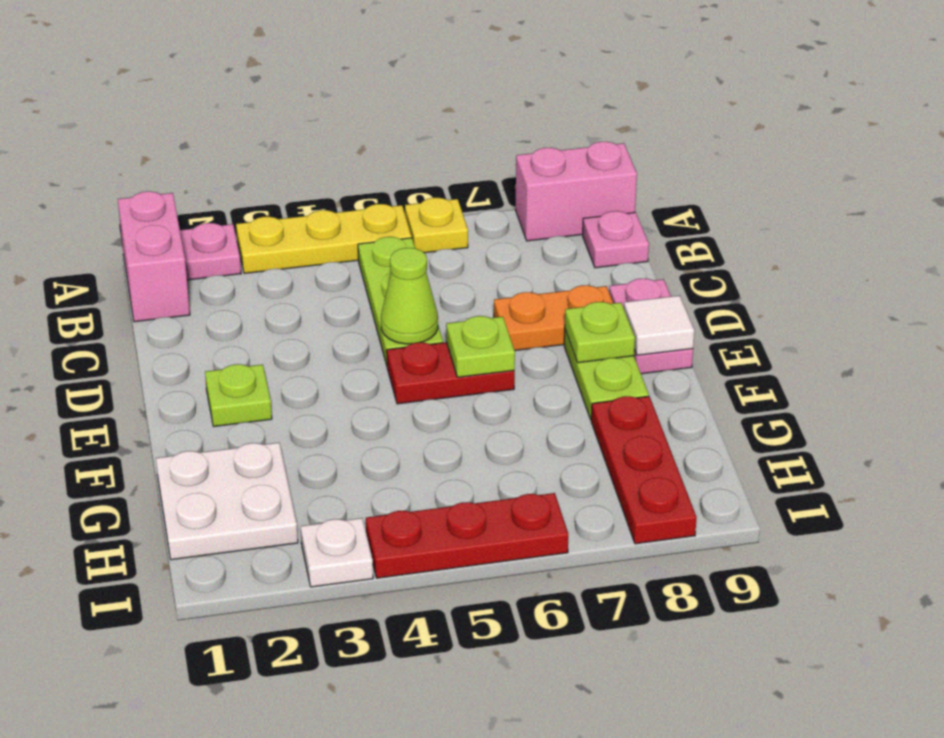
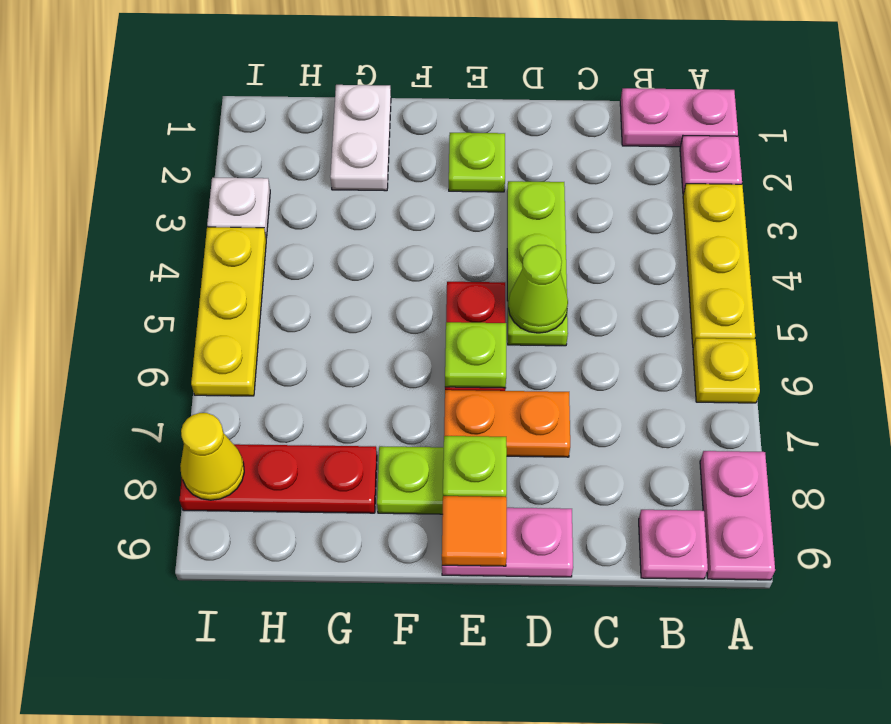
pink brick A1:B1 level 1 -> pink plate A1:B1 level 1
pink brick A8:A9 level 1 -> pink plate A8:A9 level 1
lime plate B5:D5 level 1 -> lime plate D3:D5 level 1
orange plate D7:D8 level 1 -> orange plate D7:E7 level 1
white tile E9 level 2 -> orange tile E9 level 2
white plate G1:H2 level 1 -> white plate G1:G2 level 1
red plate I4:I6 level 1 -> yellow plate I4:I6 level 1
none -> yellow cone I8 level 2

